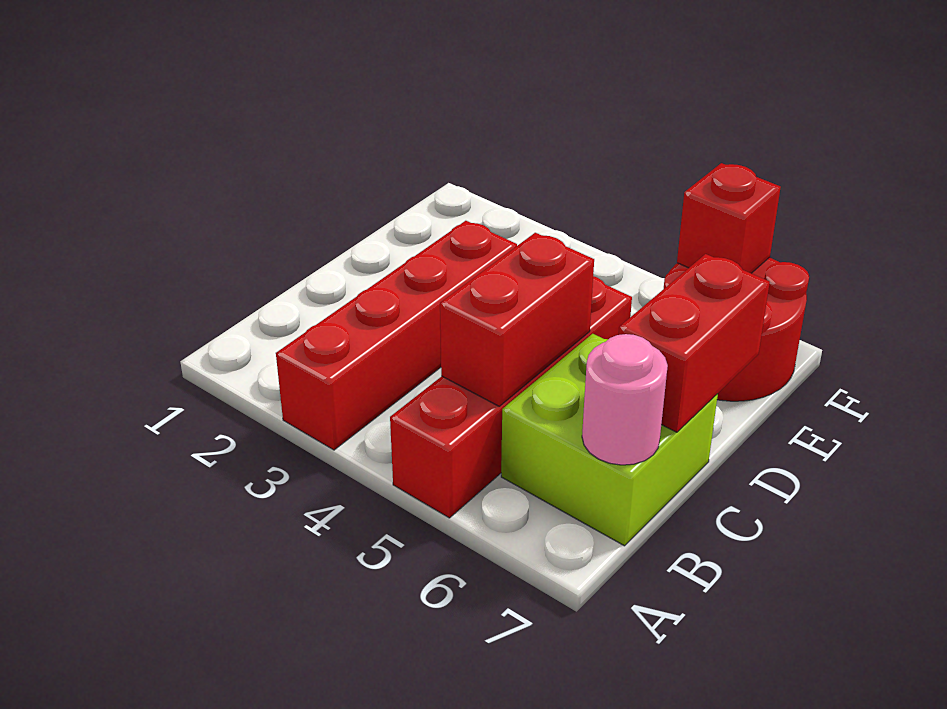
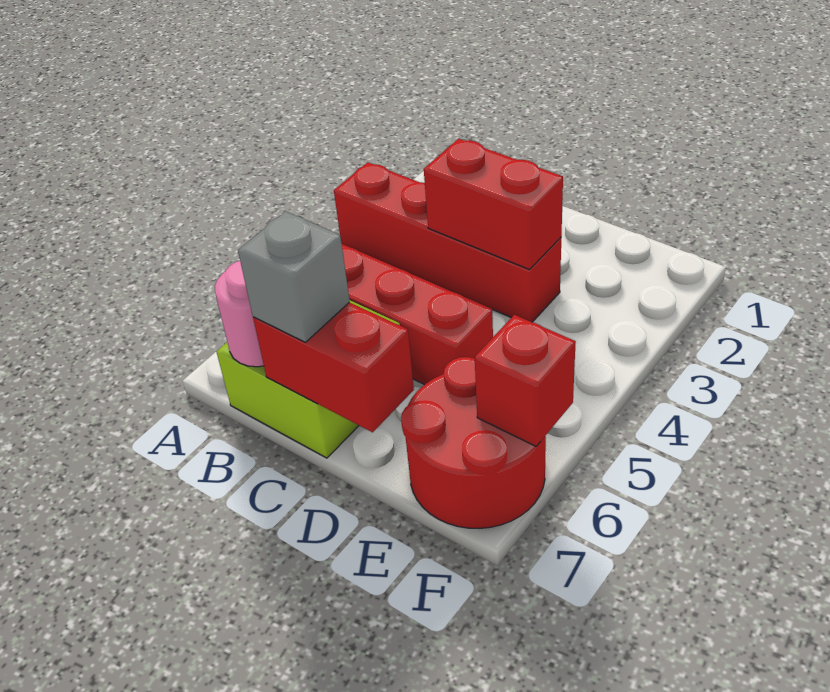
red brick B5:C5 level 2 -> red brick C3:D3 level 2
none -> grey brick C7 level 3

